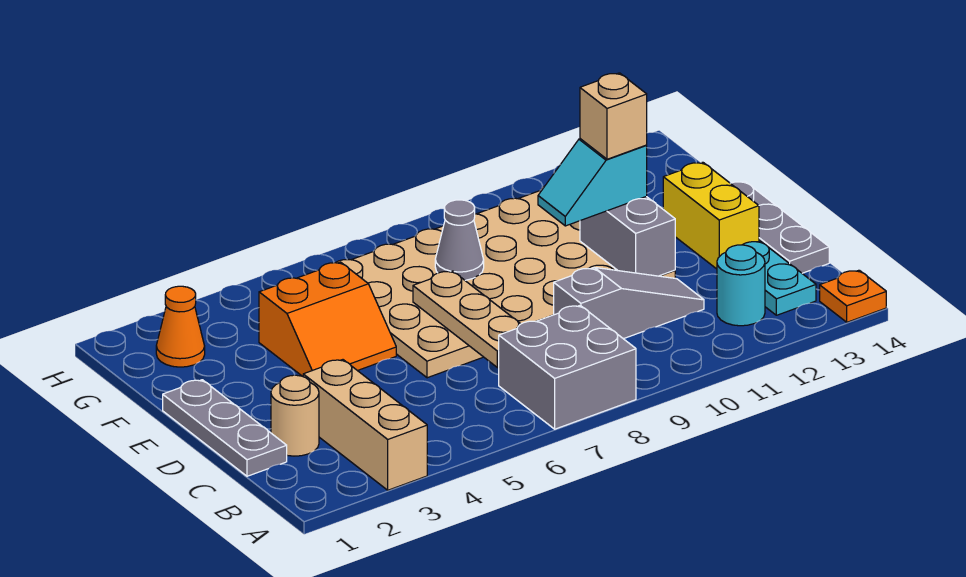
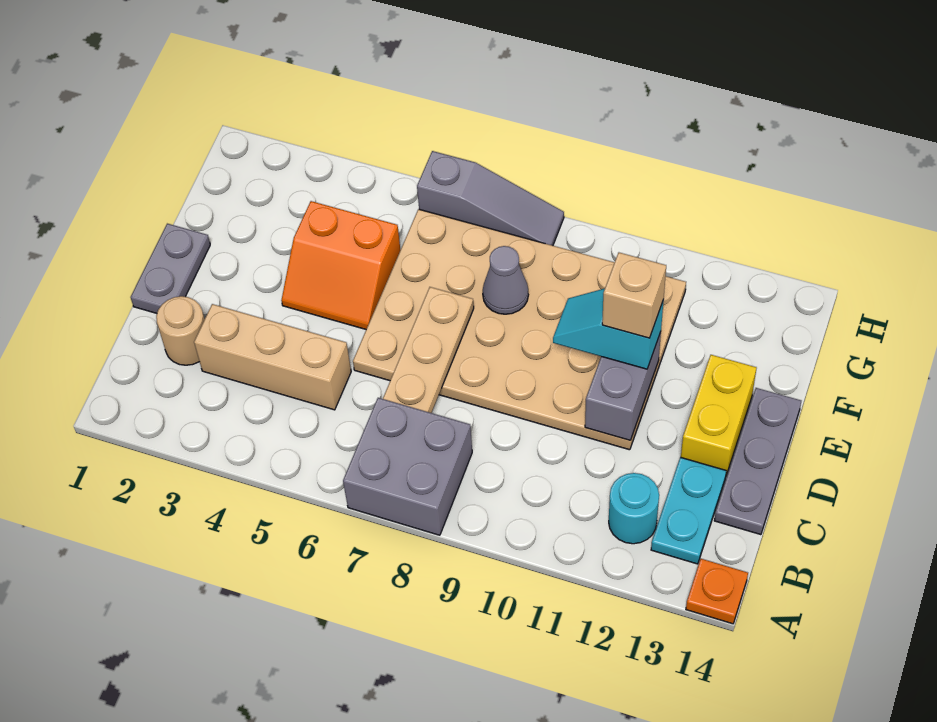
tan brick A3:C3 level 1 -> tan brick C3:C5 level 1
grey plate C1:E1 level 1 -> grey plate D1:E1 level 1
grey slope C9:C11 level 1 top 9 -> grey slope H6:H8 level 1 top 6
orange cone G2 level 1 -> none

